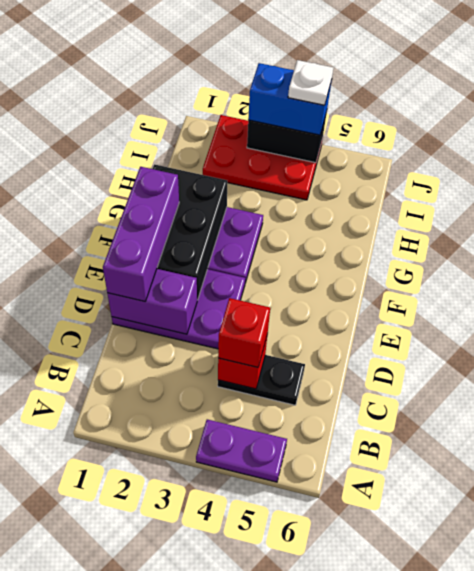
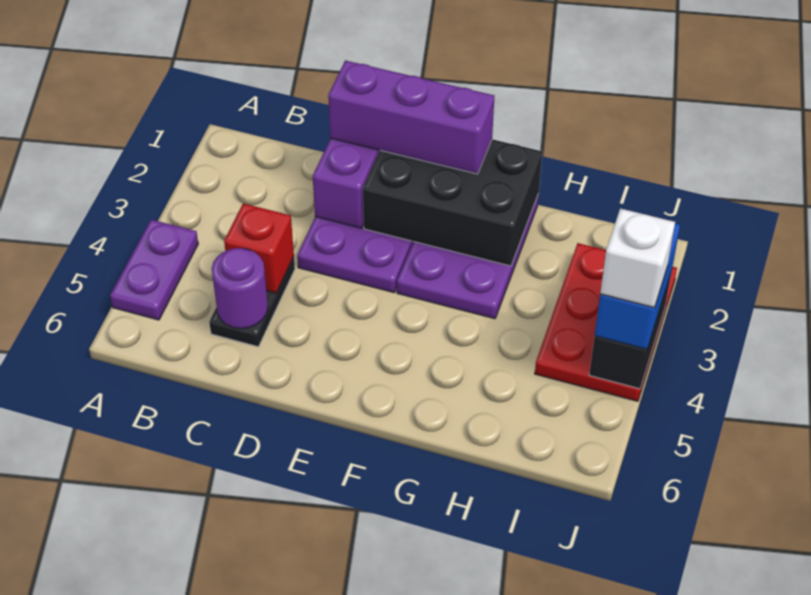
red brick C4 level 3 -> none
none -> purple round brick C5 level 2
white plate J4 level 4 -> white brick J4 level 4

